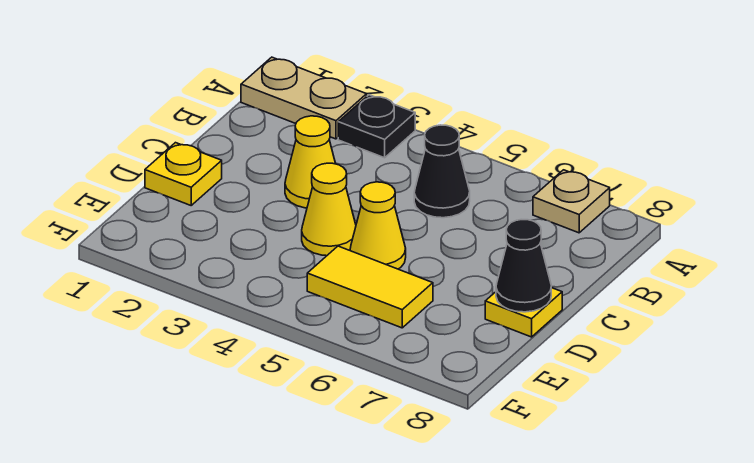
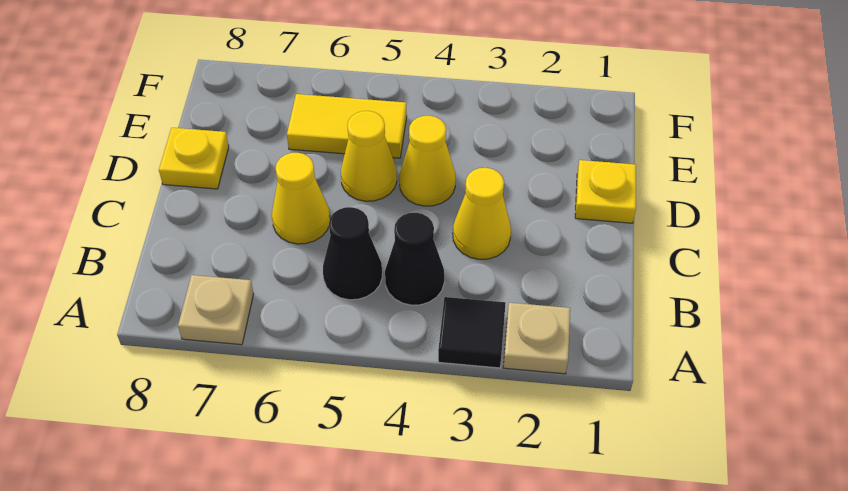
tan plate A1:A2 level 1 -> tan plate A2 level 1
black plate A3 level 1 -> black tile A3 level 1
none -> yellow cone C6 level 1
black cone D8 level 2 -> black cone B4 level 1

